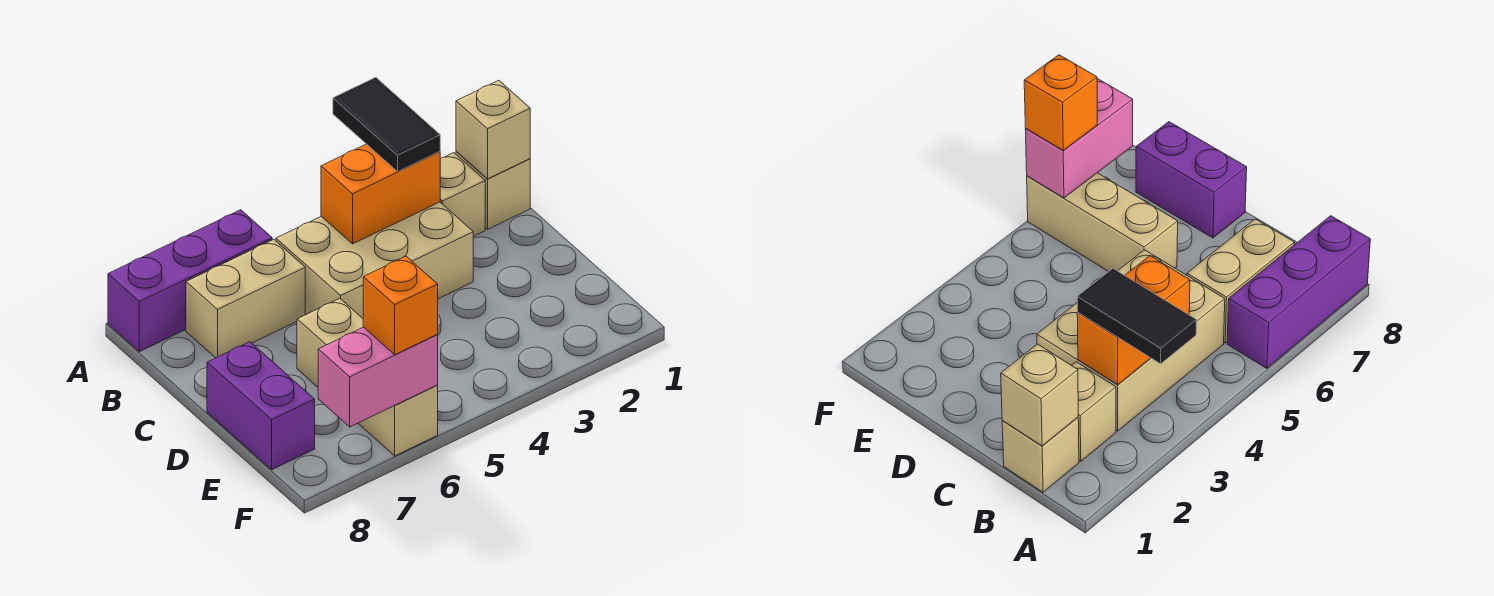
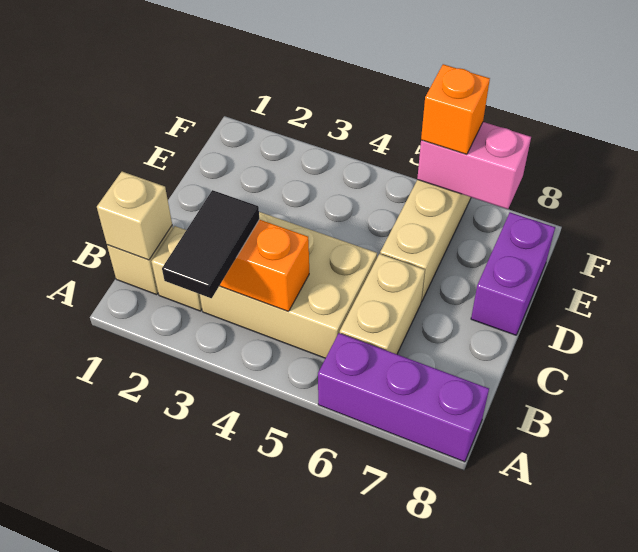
tan brick B6:B7 level 1 -> tan brick B6:C6 level 1

